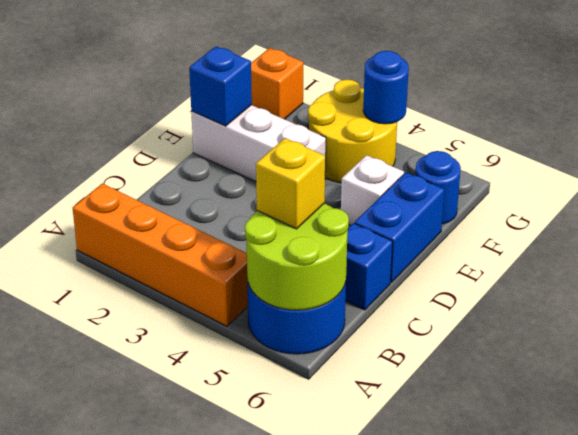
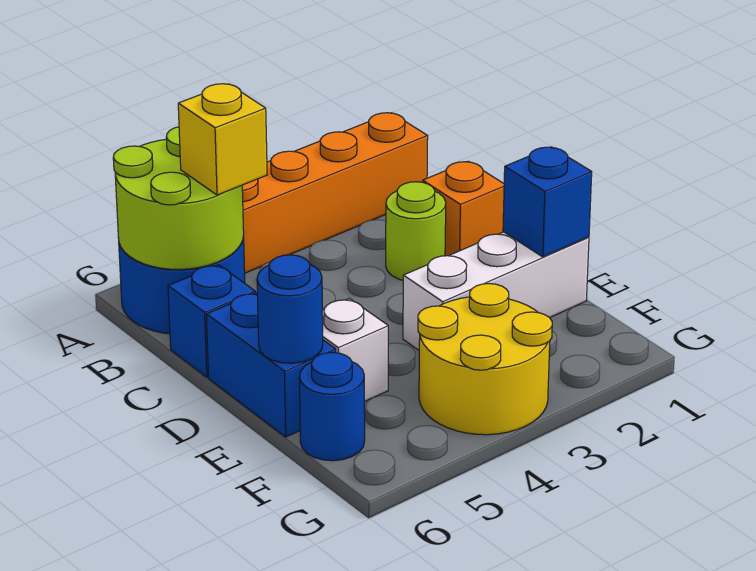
none -> lime round brick C2 level 1
orange brick G1 level 1 -> orange brick C1 level 1
blue round brick G4 level 2 -> blue round brick E6 level 2

